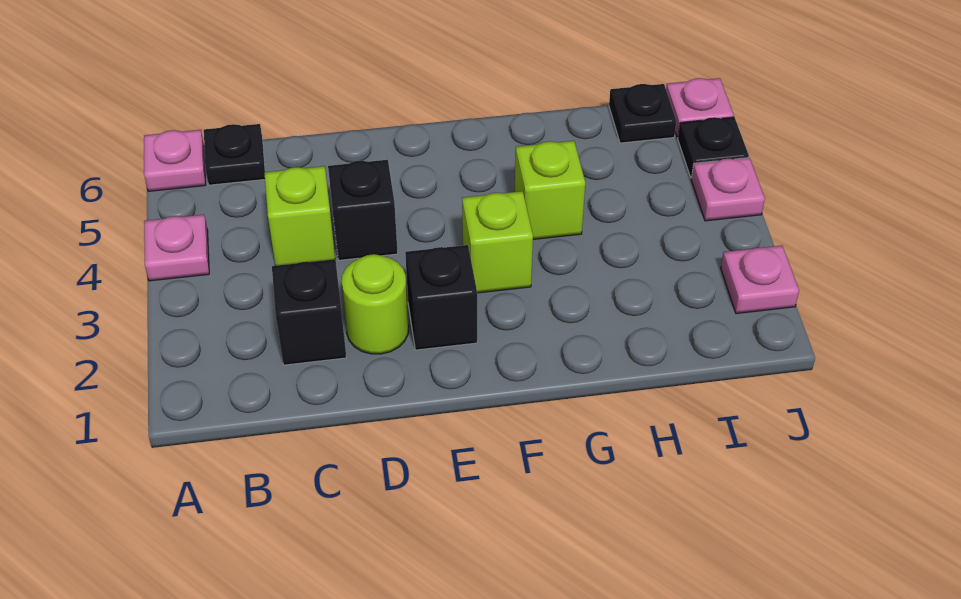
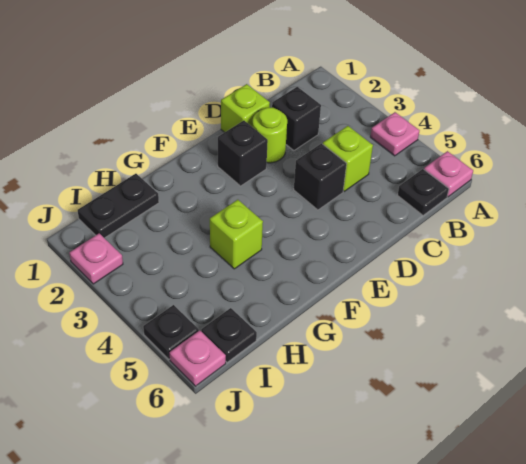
lime brick F3 level 1 -> lime brick D1 level 1
none -> black plate H1:I1 level 1
pink plate J4 level 1 -> none

